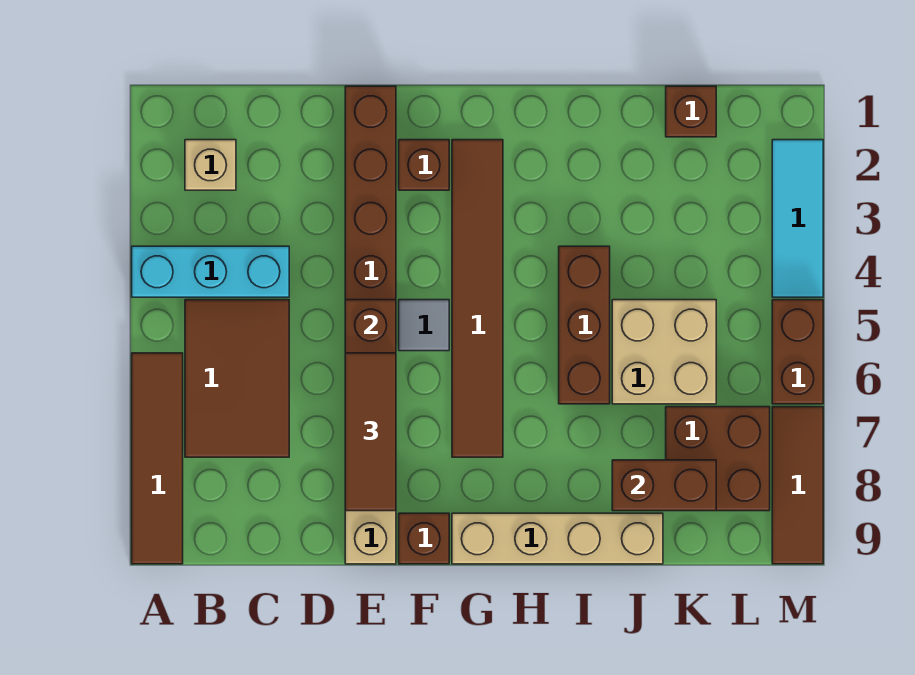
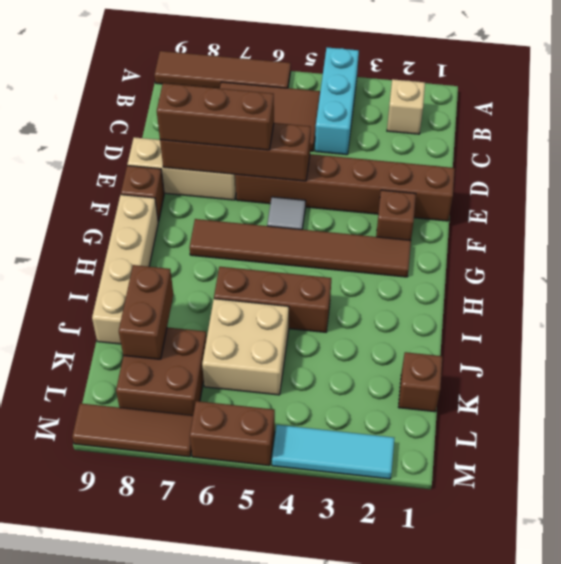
brown tile E6:E8 level 3 -> brown brick E6:E8 level 3

